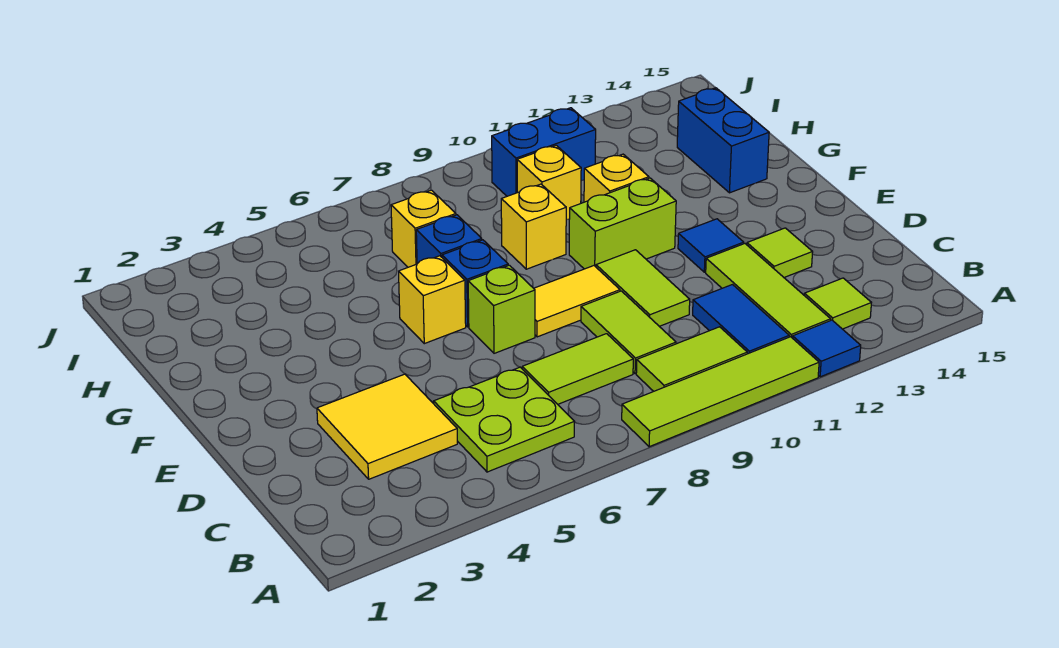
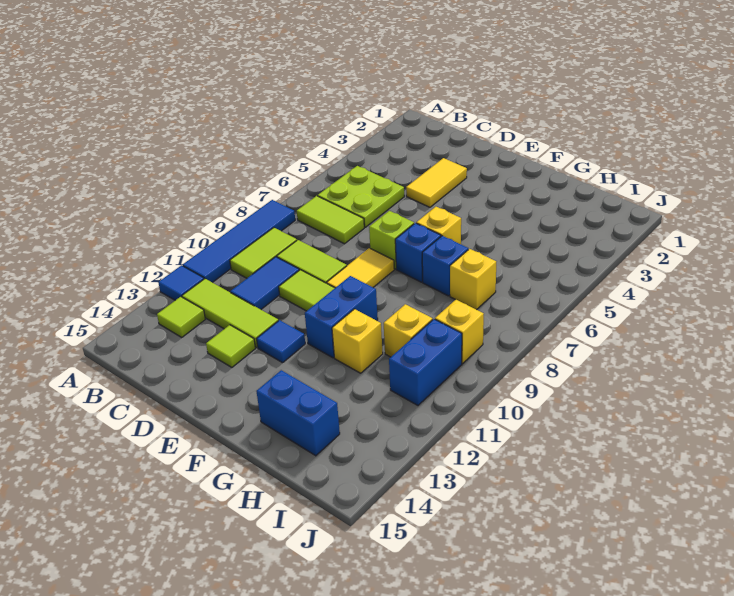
lime tile A8:A11 level 1 -> blue tile A8:A11 level 1
blue tile B11:C11 level 1 -> blue tile C10:C11 level 1
yellow tile C3:D4 level 1 -> yellow tile D3:D4 level 1
lime tile C7:C8 level 1 -> lime tile B7:C7 level 1
lime brick F10:F11 level 1 -> blue brick F10:F11 level 1
yellow brick G9 level 1 -> yellow brick I9 level 1

